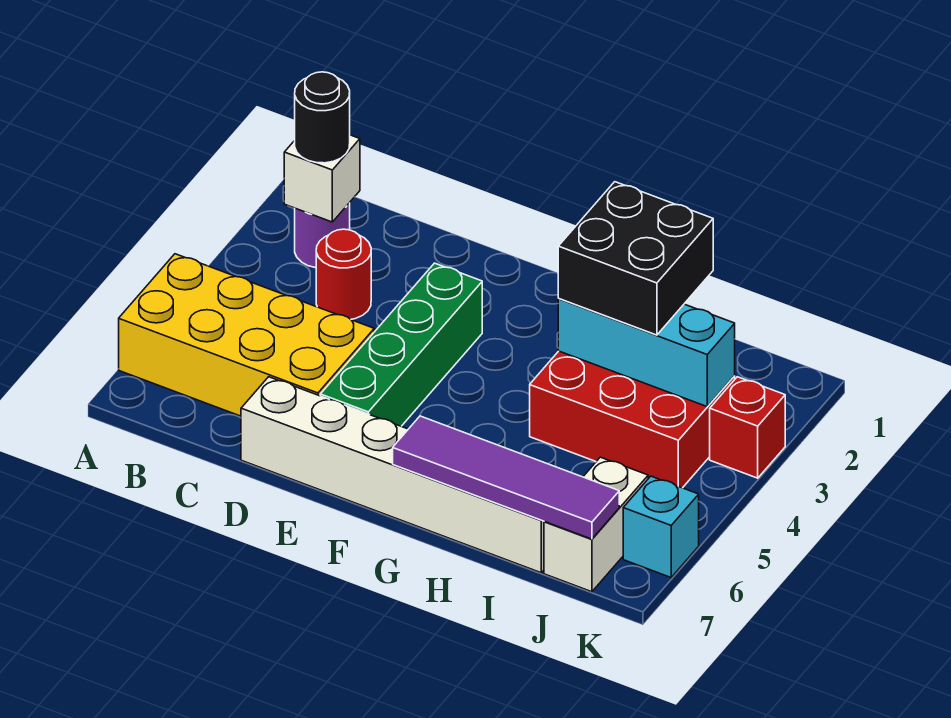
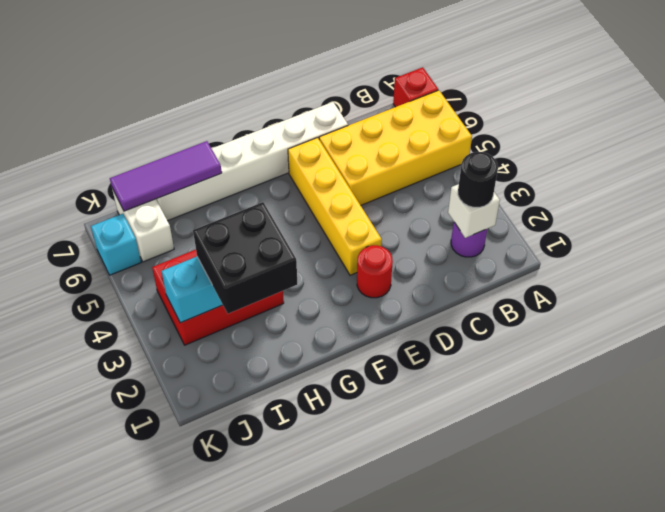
red round brick C3 level 1 -> red round brick E2 level 1
green brick E3:E6 level 1 -> yellow brick E3:E6 level 1
purple tile G7:J7 level 2 -> purple tile H7:J7 level 2
red brick K3 level 1 -> red brick A7 level 1

